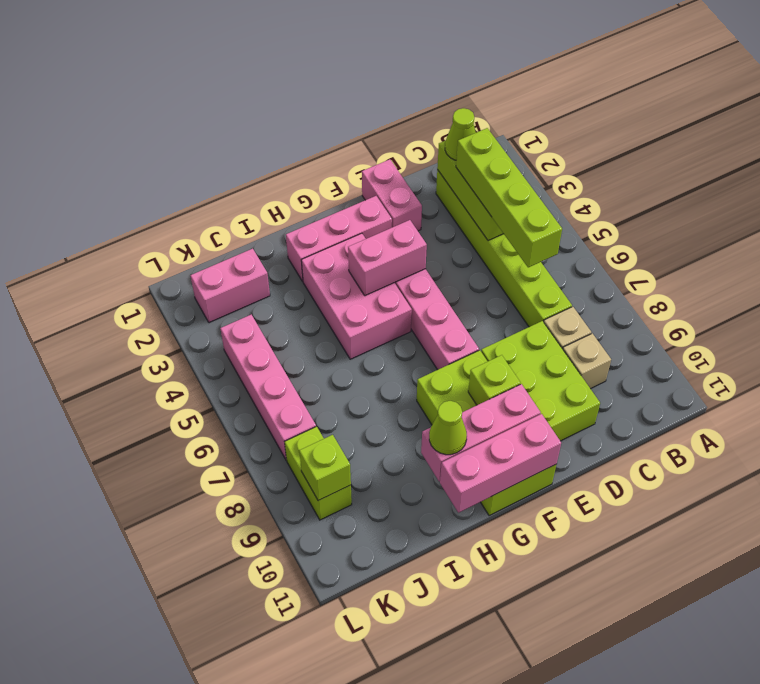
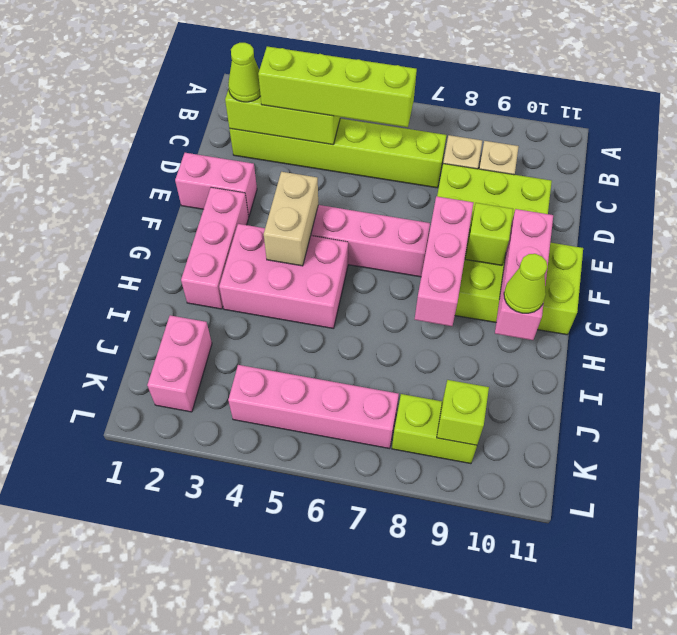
pink brick F4:G4 level 2 -> tan brick F4:G4 level 2
pink brick F11:H11 level 2 -> pink brick F8:H8 level 2

